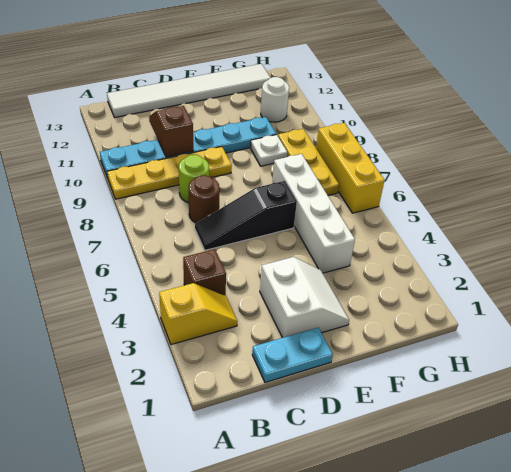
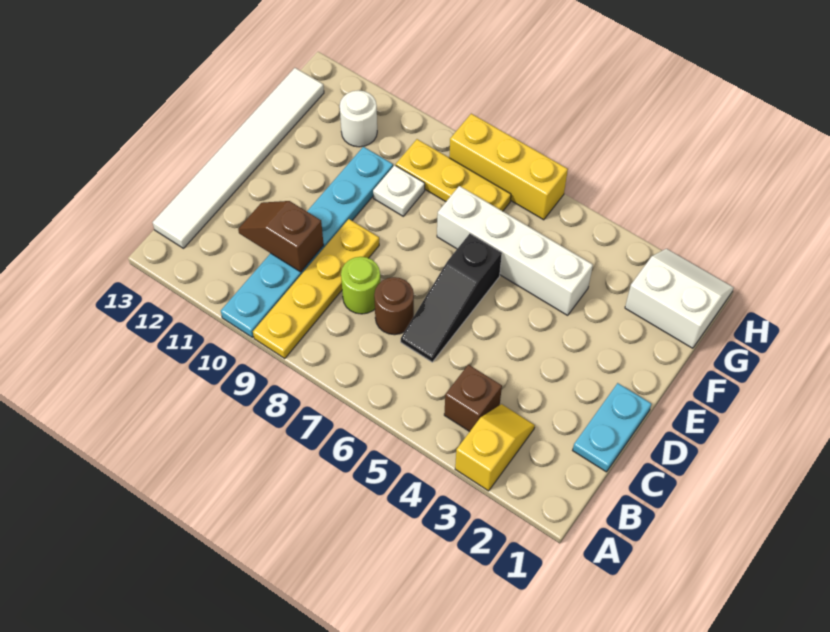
white slope D2:E3 level 1 top D -> white slope G1:H2 level 1 top G

